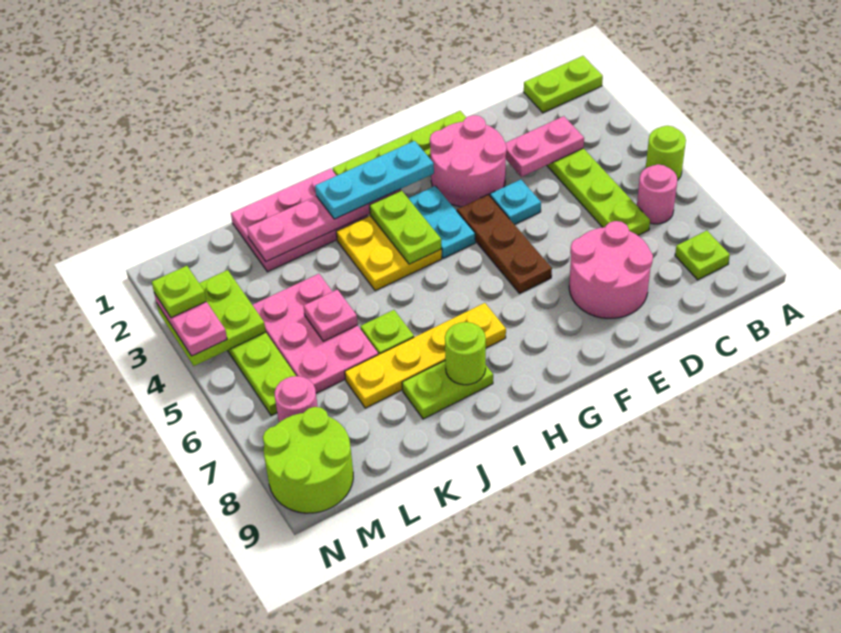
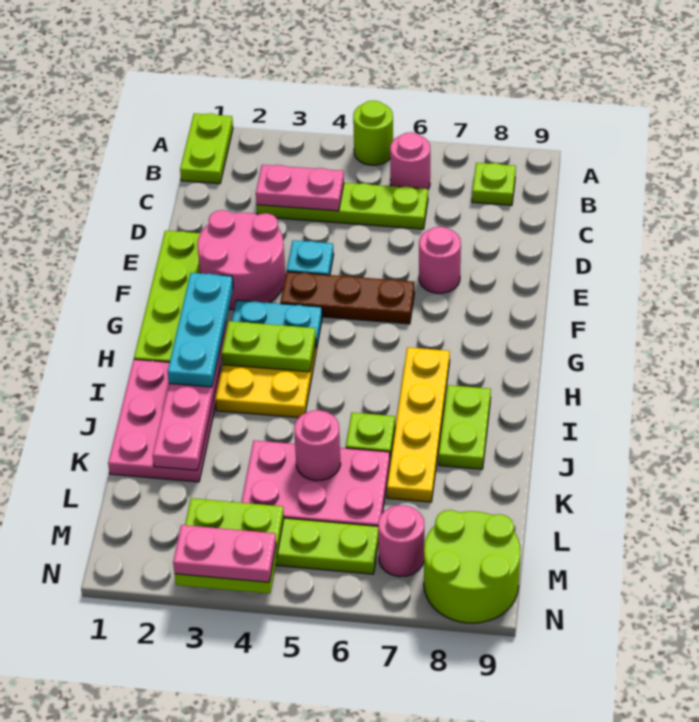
pink plate C3:D3 level 2 -> pink plate C3:C4 level 2
pink round brick D7:E8 level 1 -> pink round brick E7 level 1
lime round brick I8 level 2 -> none
pink plate K5 level 2 -> pink round brick K5 level 2
lime plate N3 level 4 -> none

